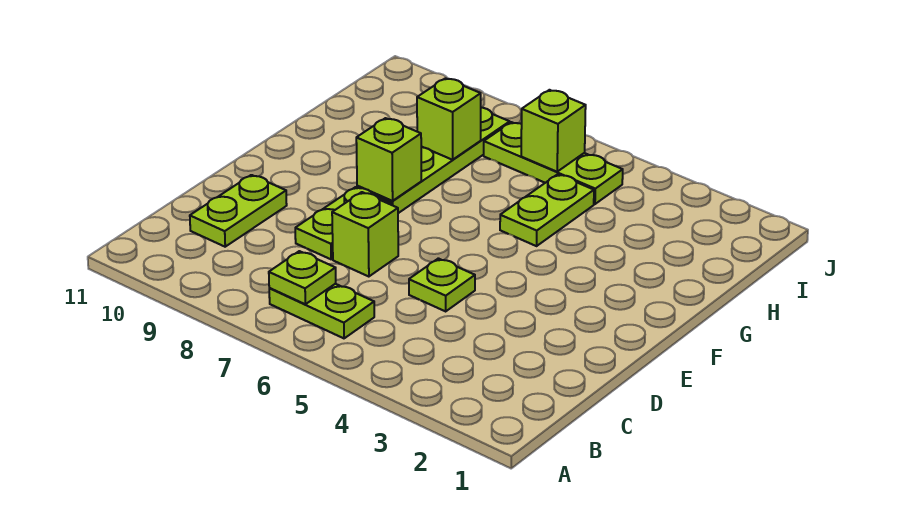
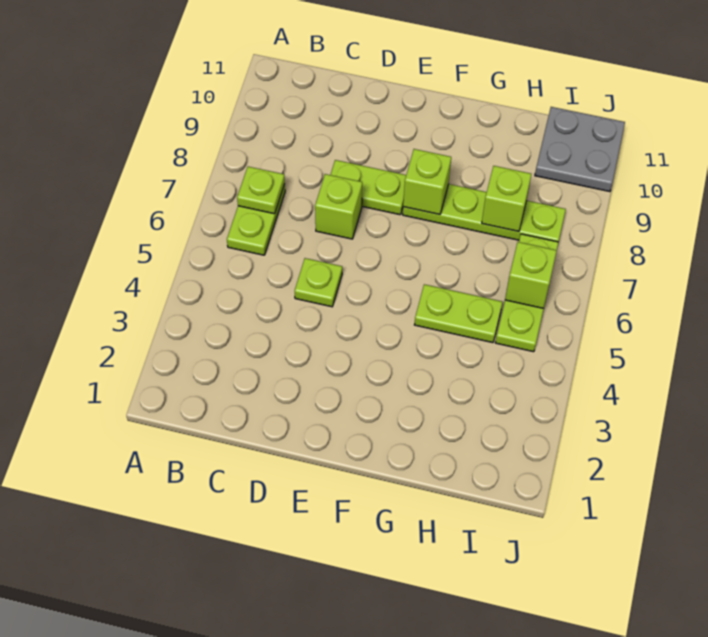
lime plate C10:D10 level 1 -> none
none -> grey plate I10:J11 level 1

